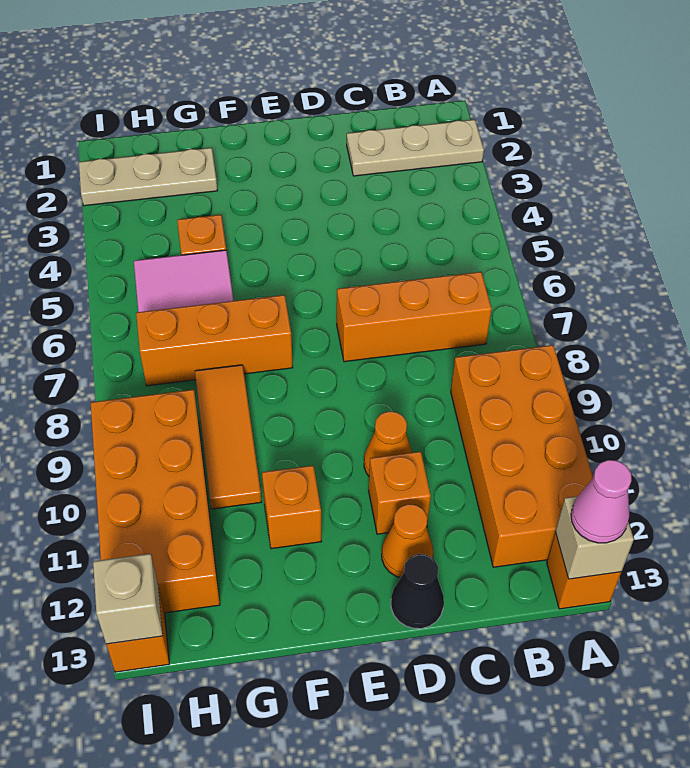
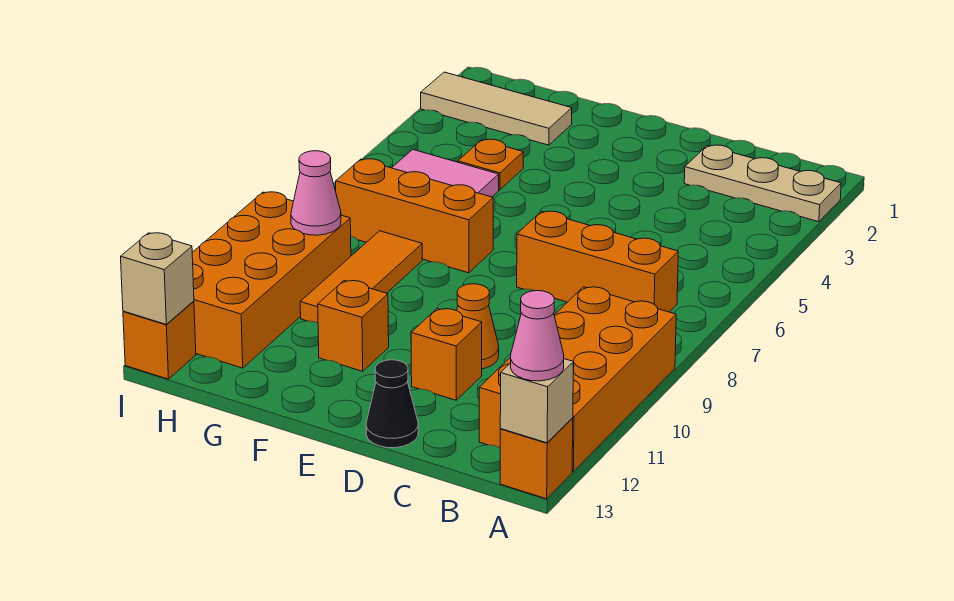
orange cone D12 level 1 -> none
tan plate G2:I2 level 1 -> tan tile G2:I2 level 1
none -> pink cone H9 level 2

